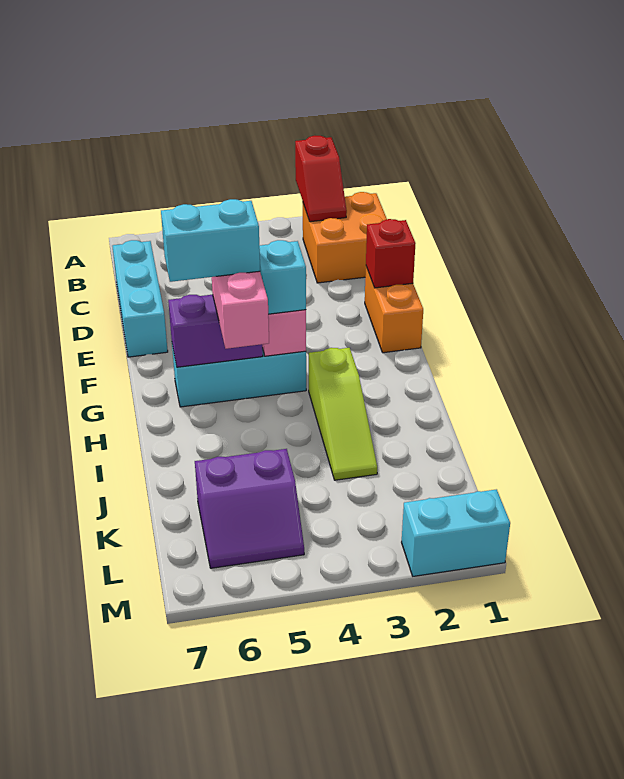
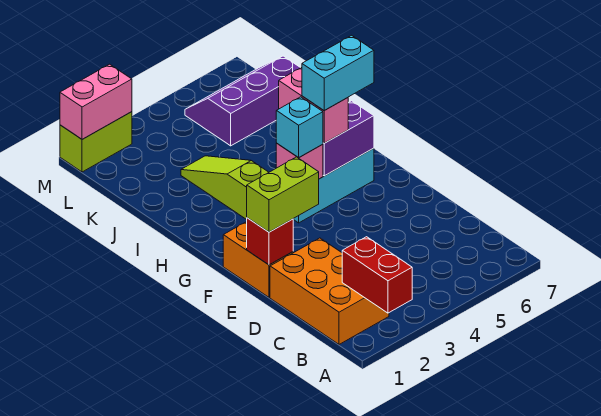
red slope A2:B2 level 2 top A -> red brick A2:B2 level 2
orange brick B1:C2 level 1 -> orange brick B1:D2 level 1
cyan brick C7:E7 level 1 -> none
none -> lime brick E1:E2 level 3
purple slope K5:L6 level 1 top K -> purple slope K5:L7 level 1 top K
cyan brick M1:M2 level 1 -> lime brick M1:M2 level 1
none -> pink brick M1:M2 level 2

